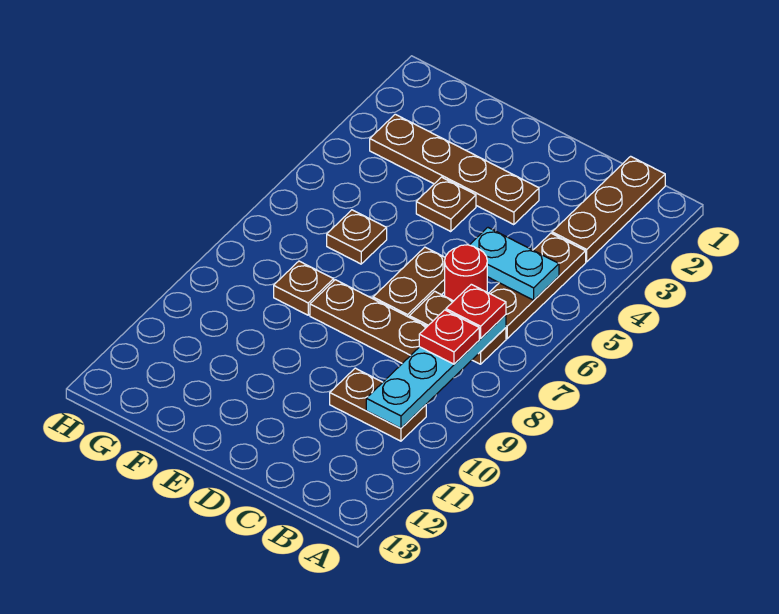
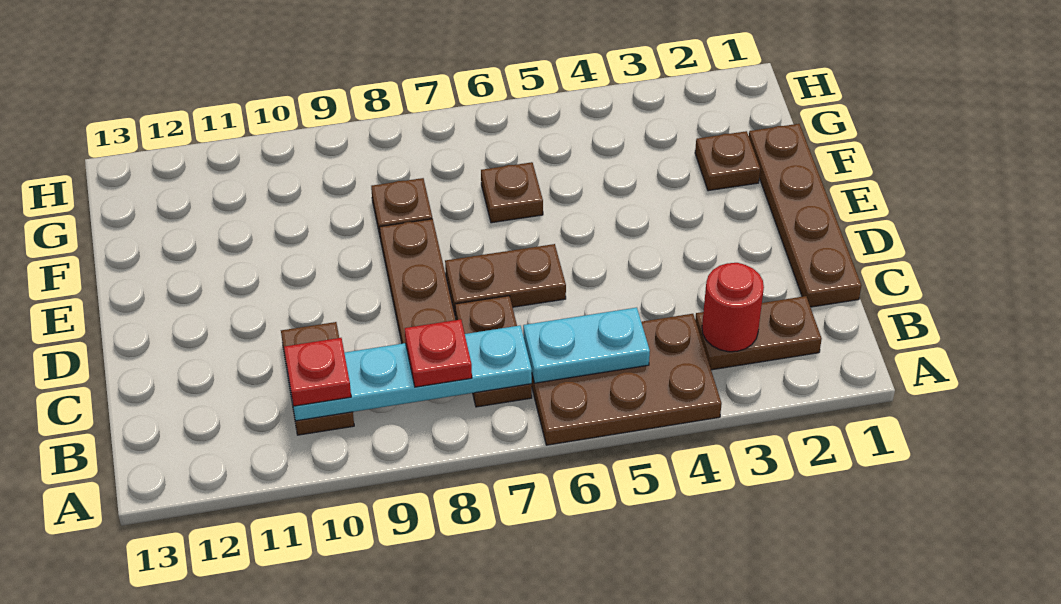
brown plate B1:B3 level 1 -> brown plate B2:B3 level 1
brown plate B4:B6 level 1 -> brown plate A4:B6 level 1
cyan plate B5:C5 level 2 -> cyan plate B5:B6 level 2
red plate B7 level 3 -> red plate B10 level 3
red round brick C6 level 1 -> red round brick B3 level 2
brown plate D3:G3 level 1 -> brown plate C1:F1 level 1
brown plate E4 level 1 -> brown plate F2 level 1

